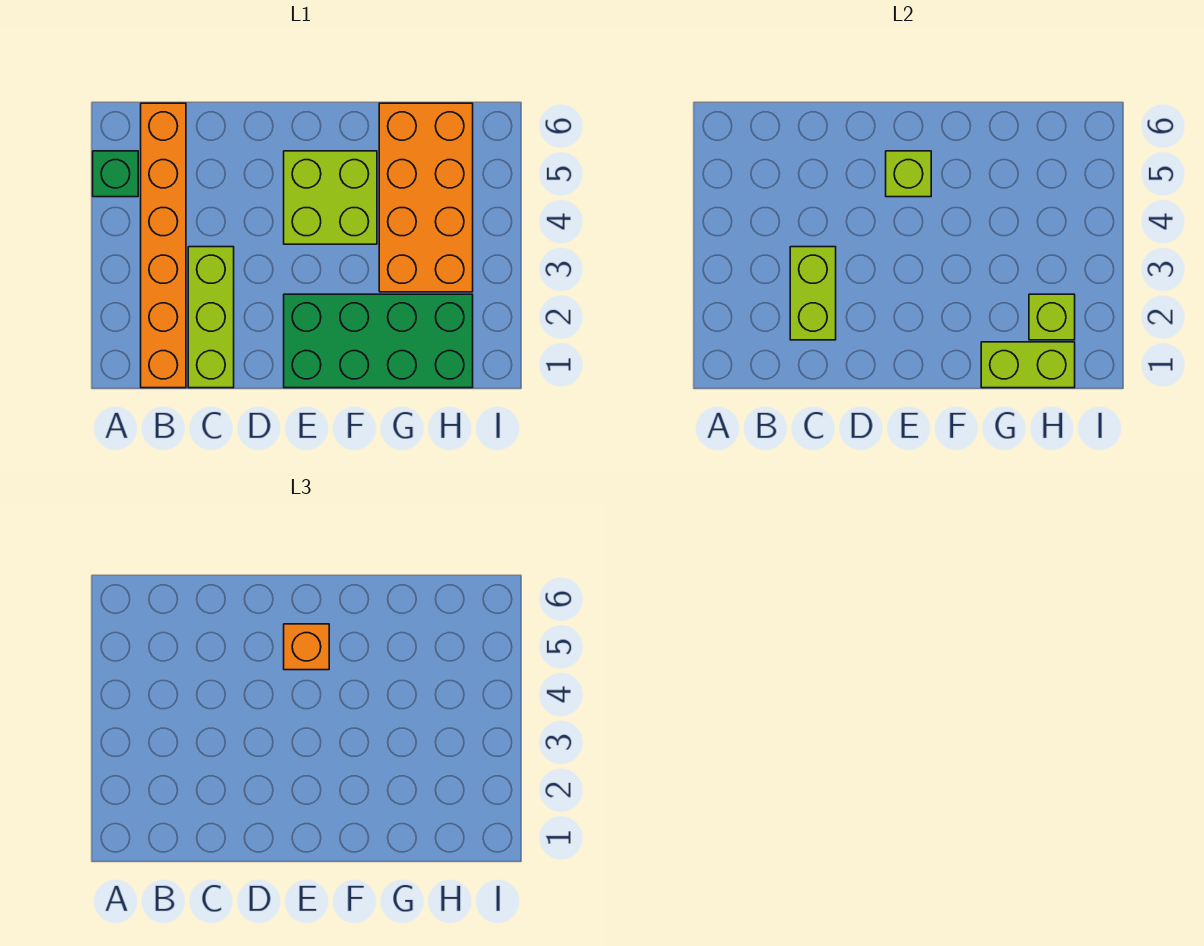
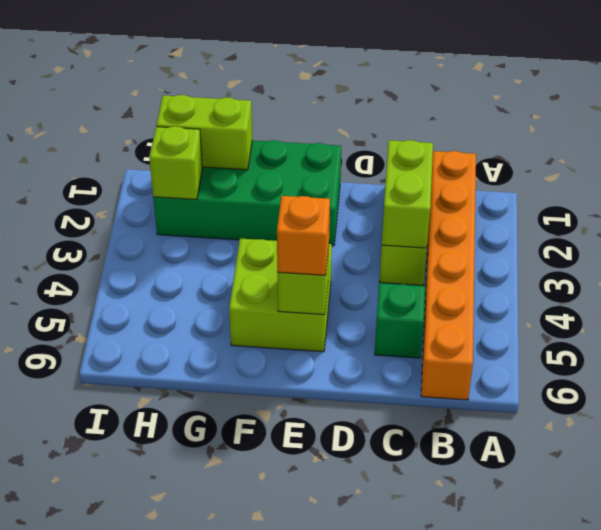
green brick A5 level 1 -> green brick C5 level 1
orange brick G3:H6 level 1 -> none

